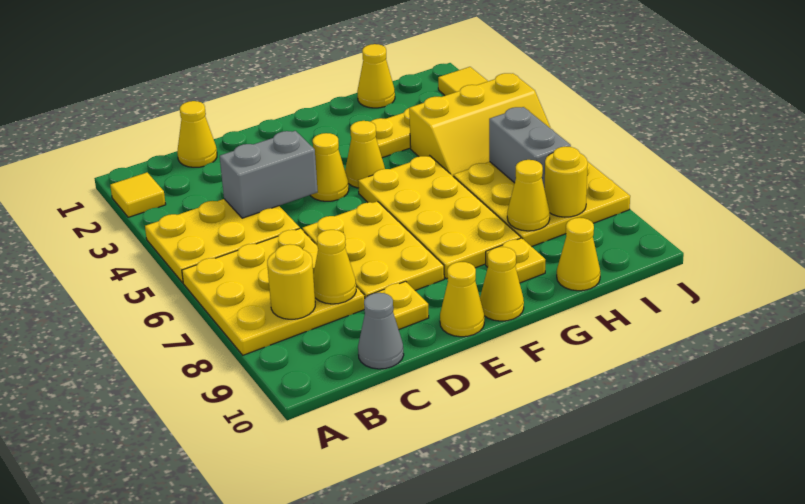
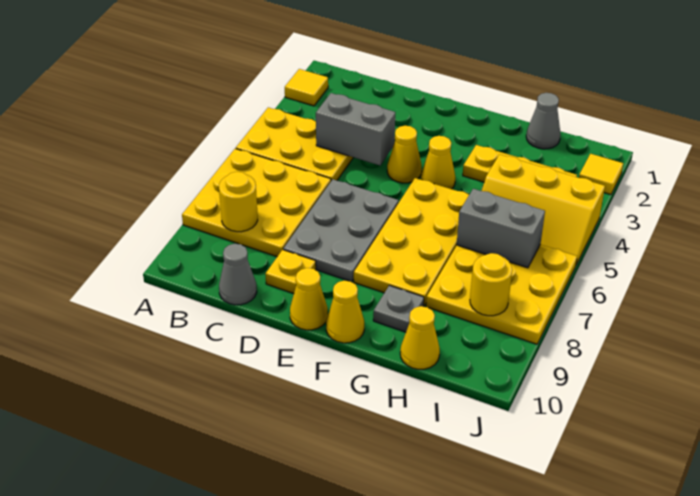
yellow cone C1 level 1 -> none
yellow cone C8 level 2 -> none
yellow plate D6:E8 level 1 -> grey plate D6:E8 level 1
yellow plate G9 level 1 -> grey plate G9 level 1
yellow cone H1 level 1 -> grey cone H1 level 1
yellow cone H8 level 2 -> none
grey brick I6:I7 level 2 -> grey brick H6:I6 level 2

